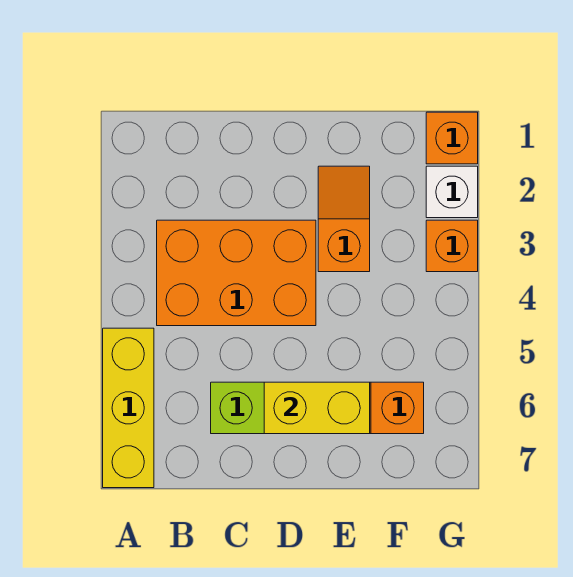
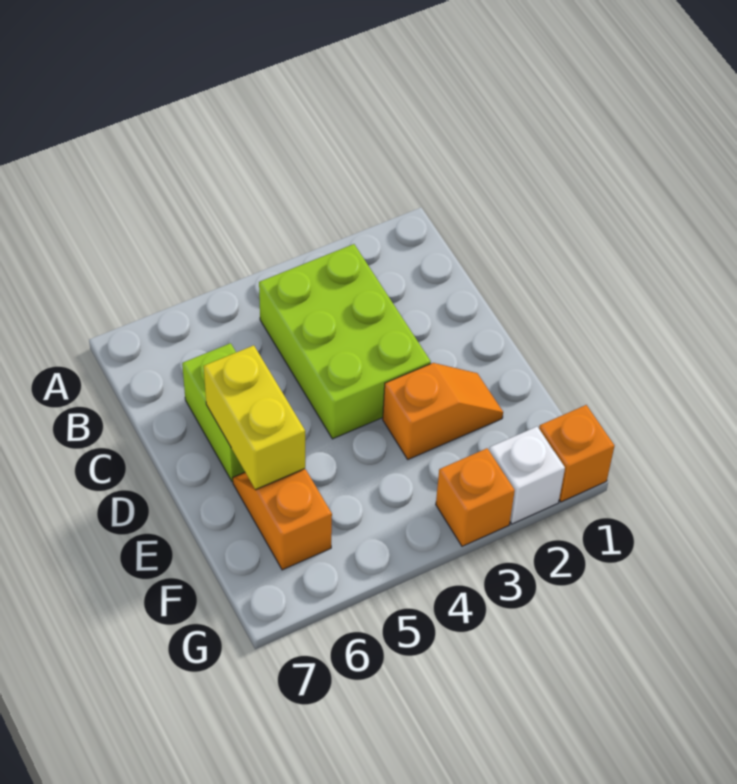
yellow brick A5:A7 level 1 -> none
orange brick B3:D4 level 1 -> lime brick B3:D4 level 1

